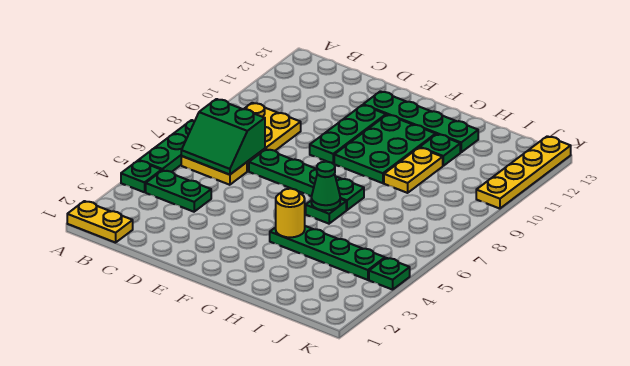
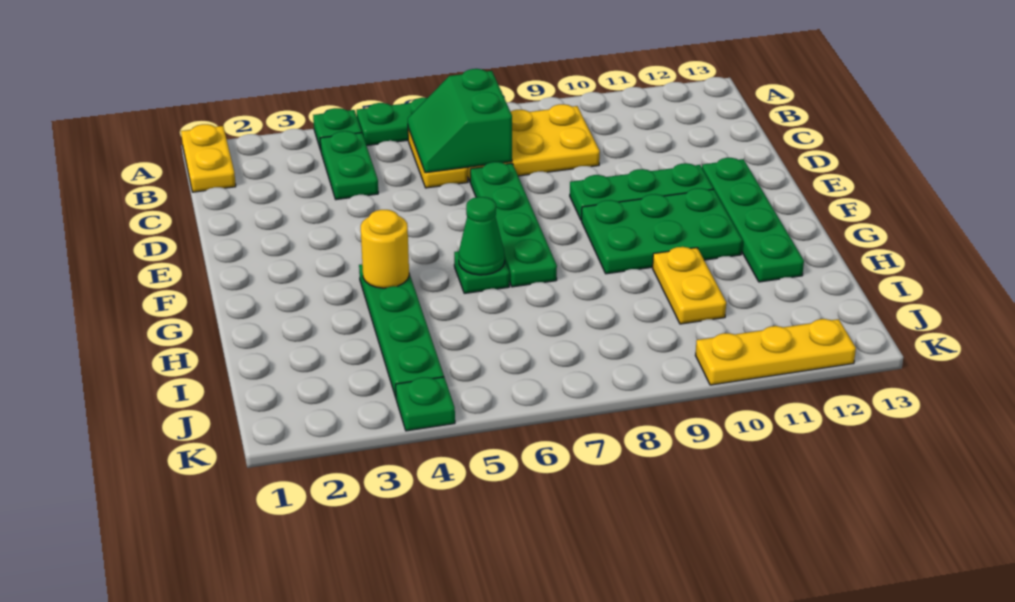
yellow plate H9:H10 level 1 -> yellow plate H10:I10 level 1
green plate H11 level 1 -> none
yellow plate K10:K13 level 1 -> yellow plate K10:K12 level 1

